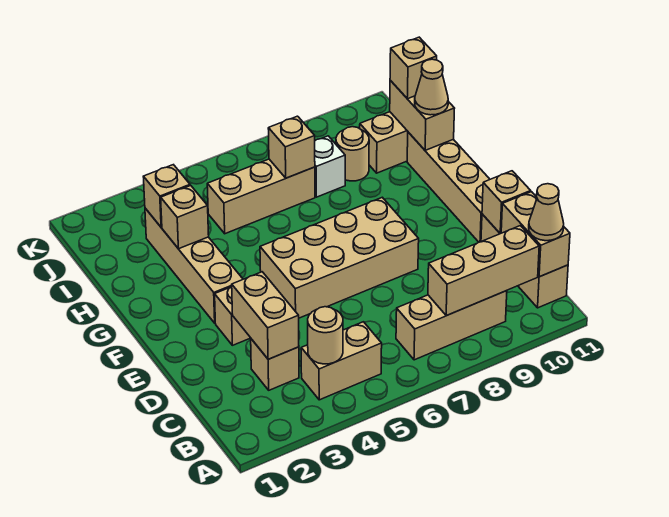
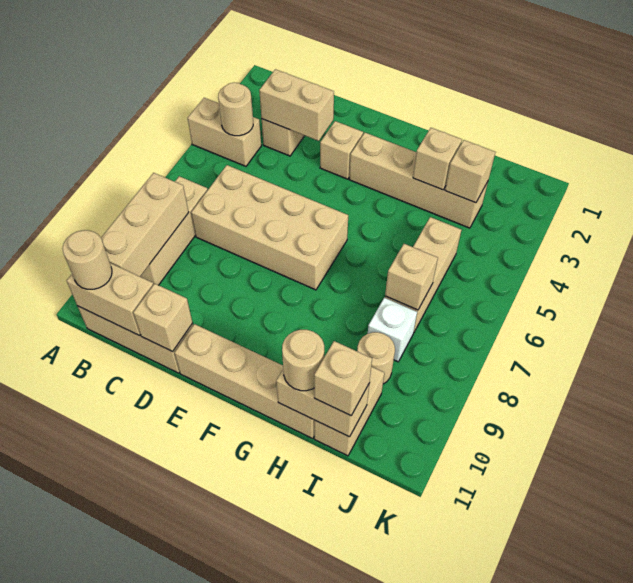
tan brick B4:B5 level 1 -> tan brick A4:B4 level 1
tan cone B11 level 3 -> tan round brick B11 level 3
tan brick E5:F8 level 1 -> tan brick C6:F7 level 1
tan cone H11 level 3 -> tan round brick H11 level 3

